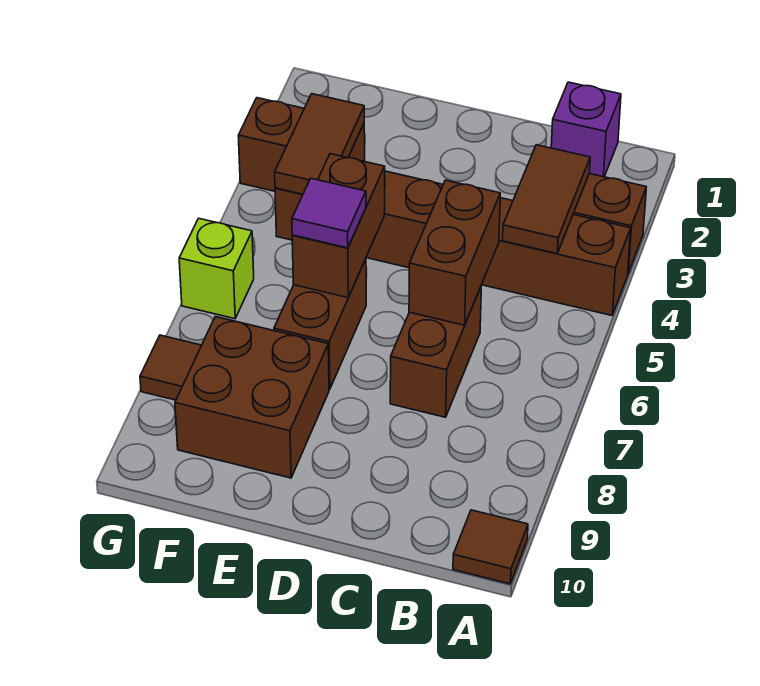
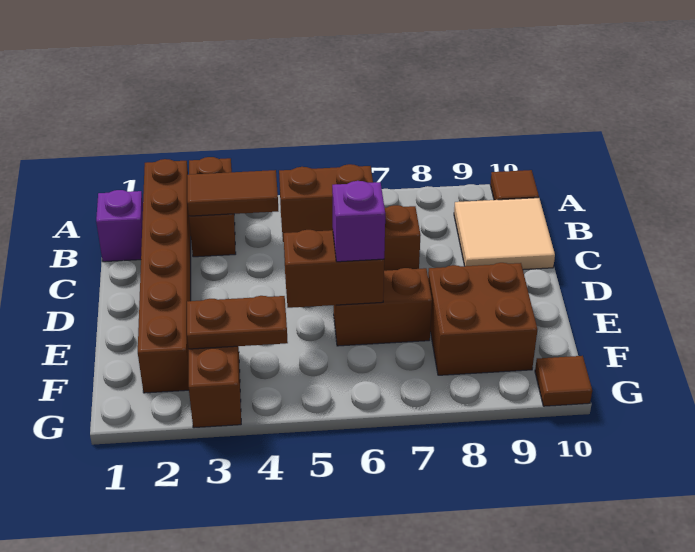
brown brick A4:F4 level 1 -> brown brick A2:F2 level 1
none -> tan tile B9:C10 level 1
purple tile E6 level 3 -> purple brick E6 level 3
brown tile F3:F4 level 2 -> brown plate F3:F4 level 2
lime brick G6 level 1 -> none
brown tile G8 level 1 -> brown tile G10 level 1

